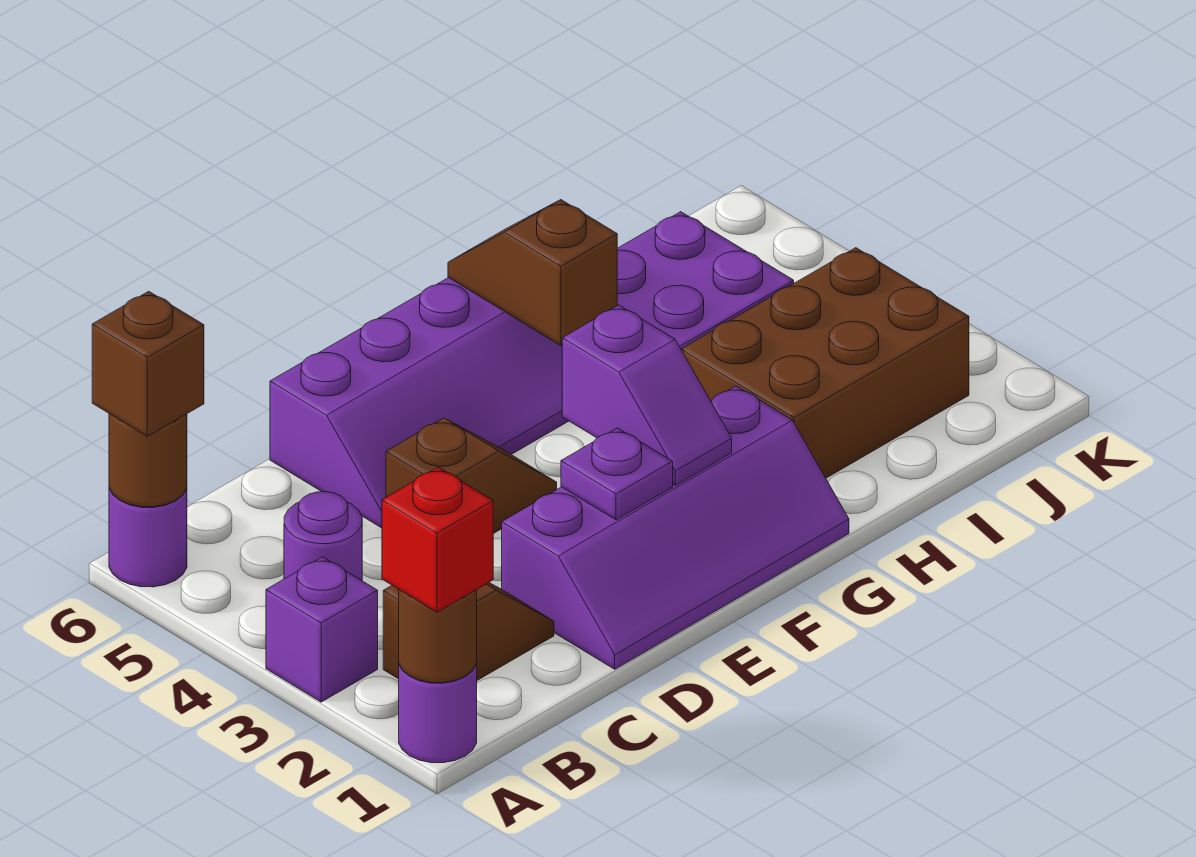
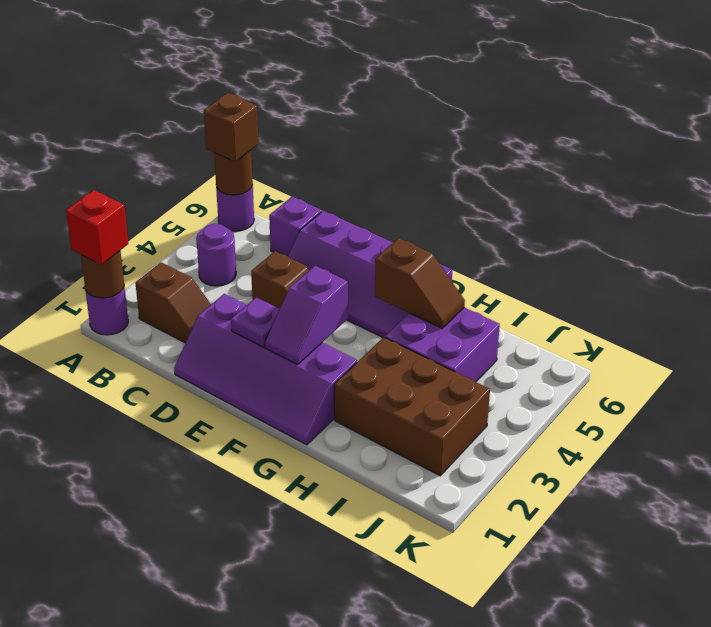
purple brick A3 level 1 -> purple brick C6 level 1
brown slope G5:G6 level 2 top 5 -> brown slope G5:H5 level 2 top G

